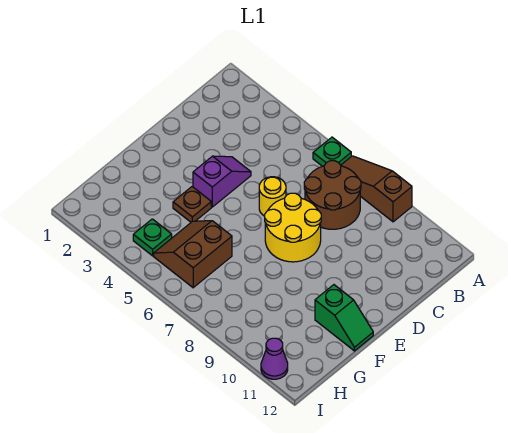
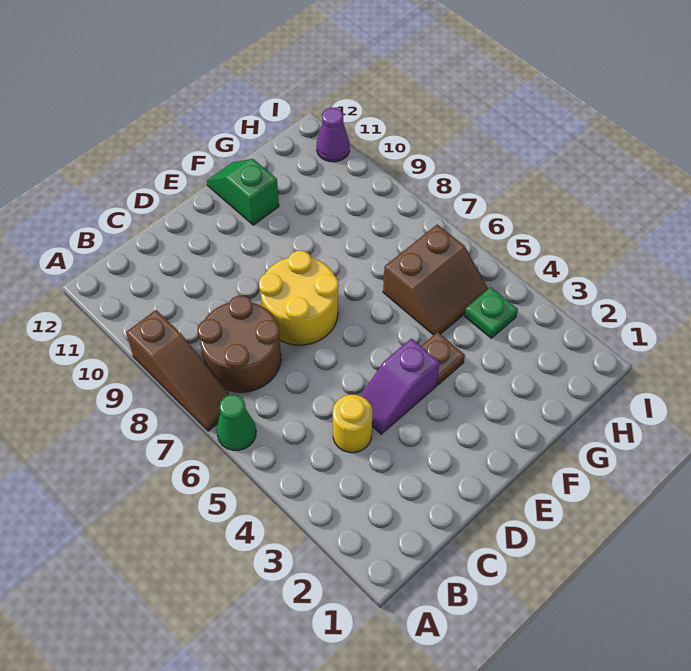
green plate A6 level 1 -> green cone A6 level 1
yellow round brick D6 level 1 -> yellow round brick C4 level 1

